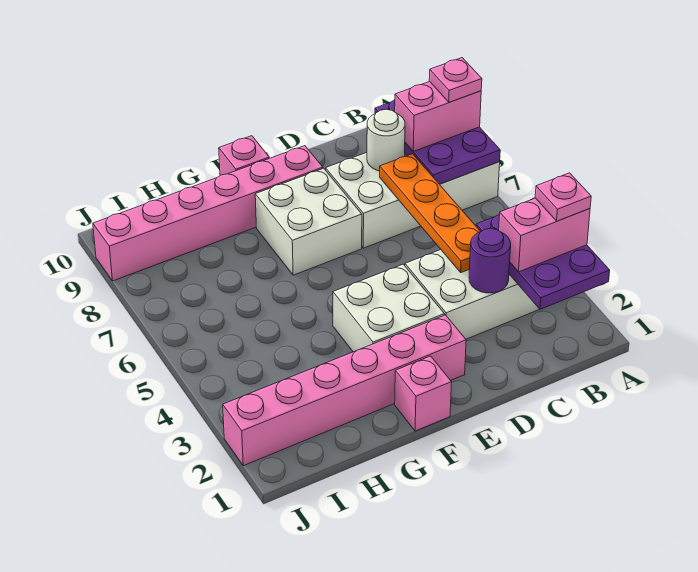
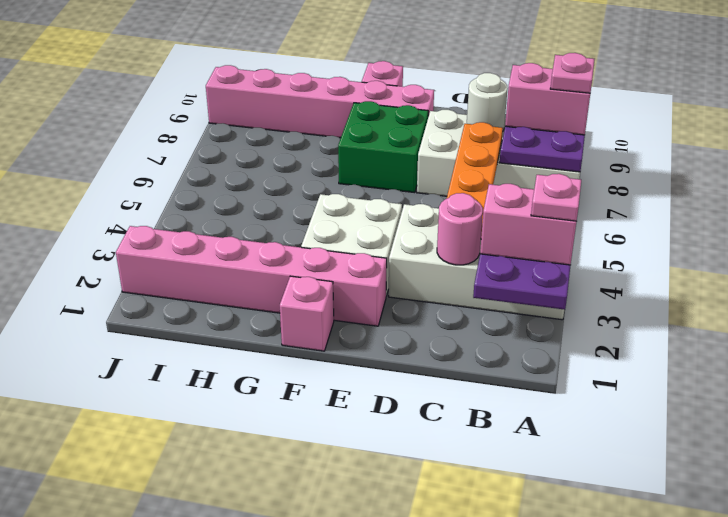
purple round brick C3 level 2 -> pink round brick C3 level 2
white brick E7:F8 level 1 -> green brick E7:F8 level 1

